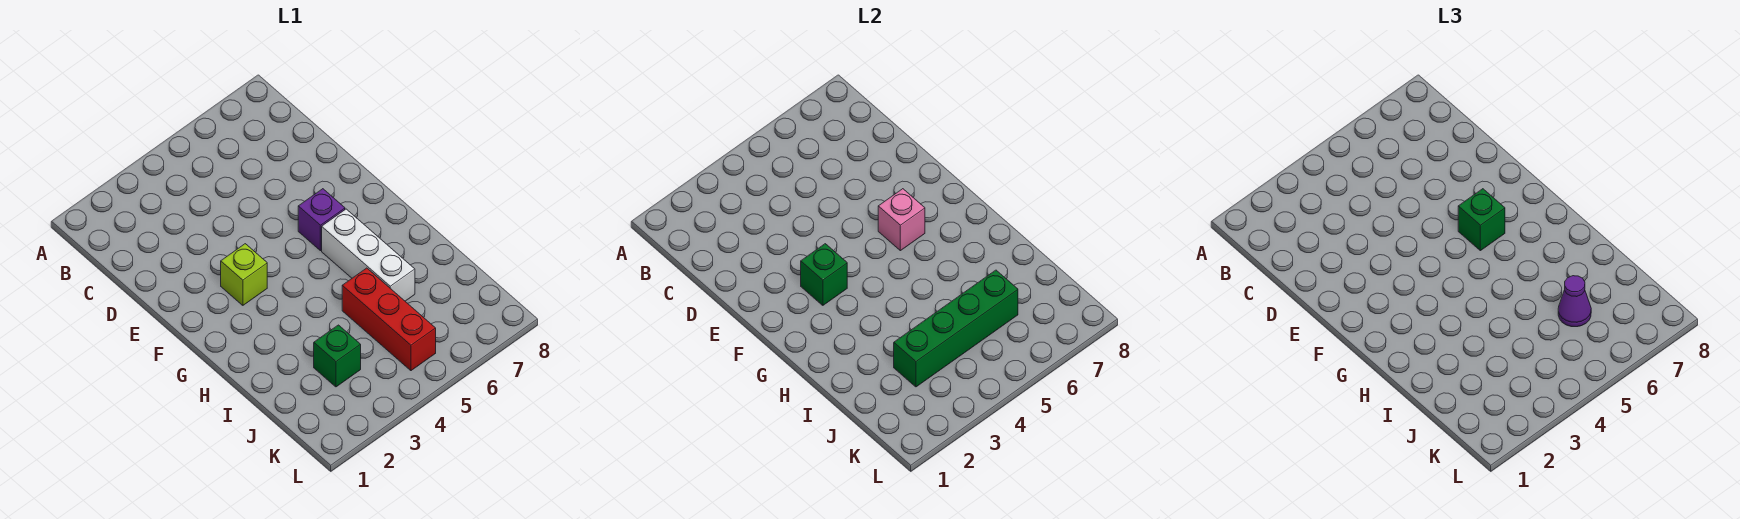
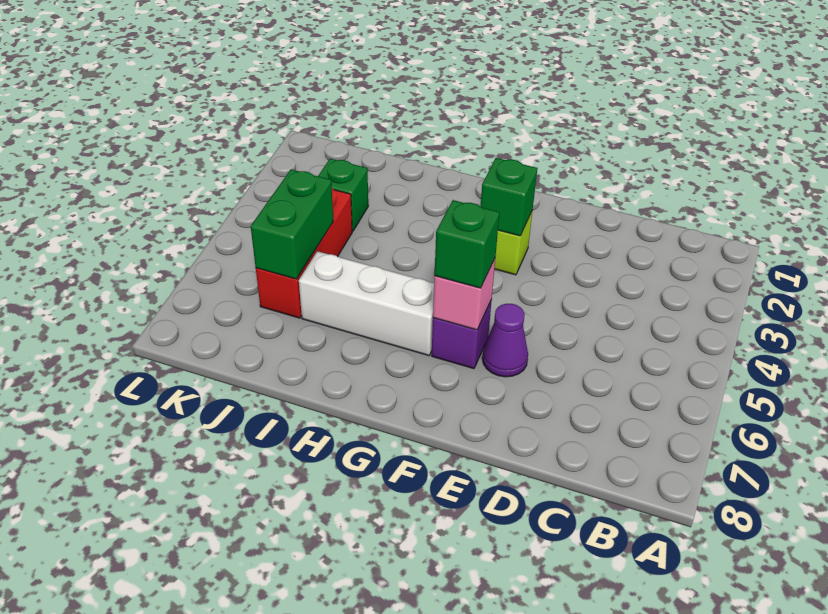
red brick I5:K5 level 1 -> red brick J4:J6 level 1
green brick J3:J6 level 2 -> green brick J5:J6 level 2
purple cone J6 level 3 -> purple cone E6 level 1

